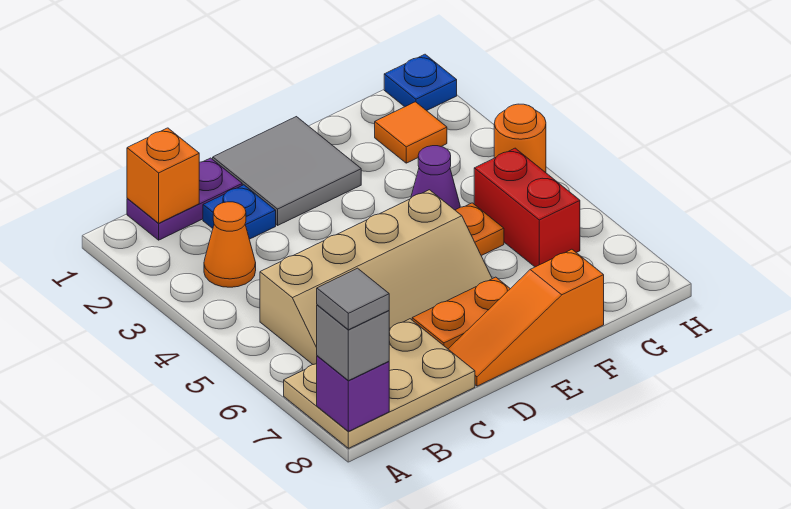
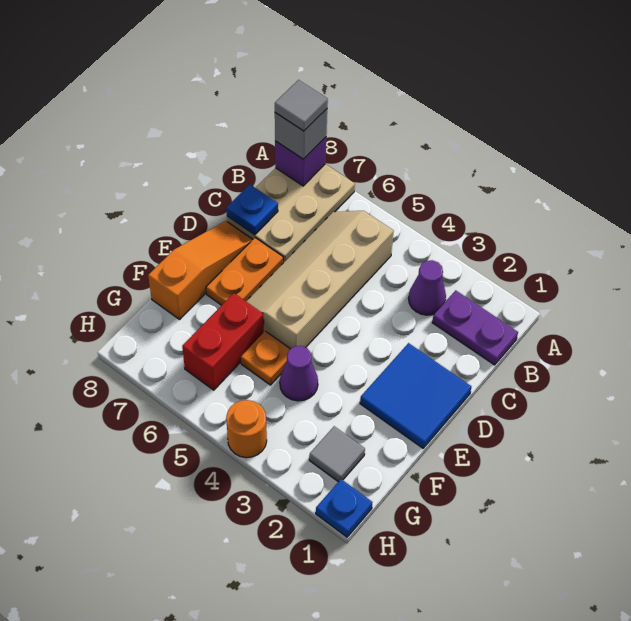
purple plate B1:C1 level 1 -> purple plate B1:B2 level 1
orange brick B1 level 2 -> none
orange cone B3 level 1 -> purple cone B3 level 1
blue plate C2 level 1 -> blue plate C8 level 2
grey tile D1:E2 level 1 -> blue tile D1:E2 level 1
orange tile G2 level 1 -> grey tile G2 level 1
red brick G5:G6 level 1 -> red brick F6:G6 level 1

